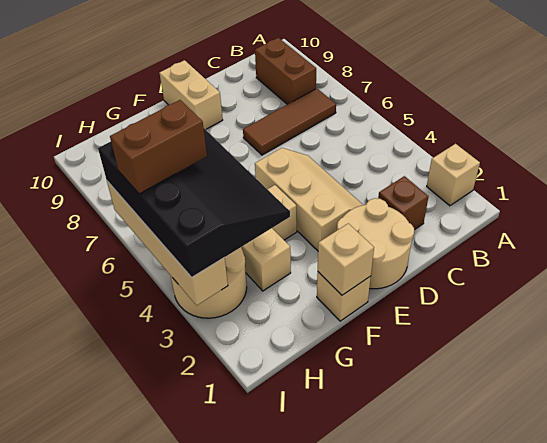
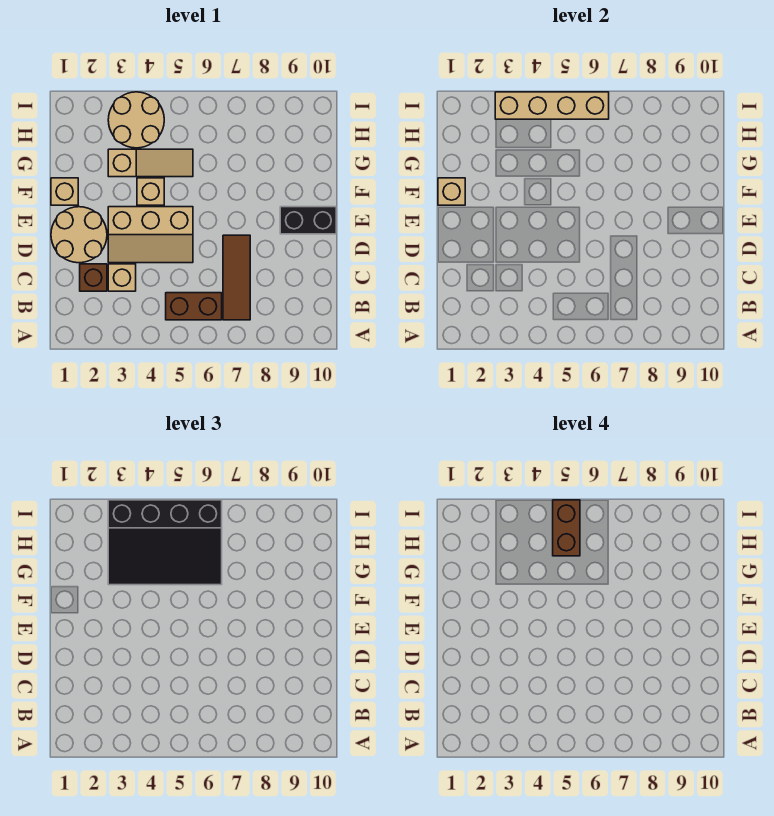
tan brick A2 level 1 -> tan brick C3 level 1
brown brick B8:B9 level 1 -> brown brick B5:B6 level 1
tan brick E9:E10 level 1 -> black brick E9:E10 level 1

